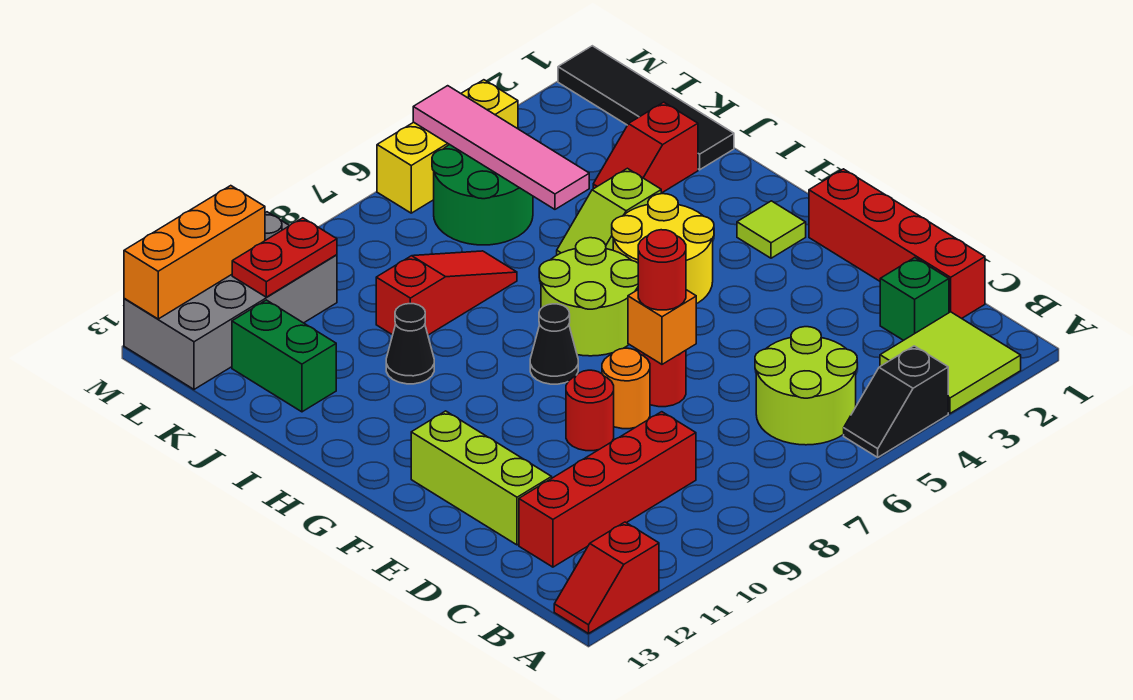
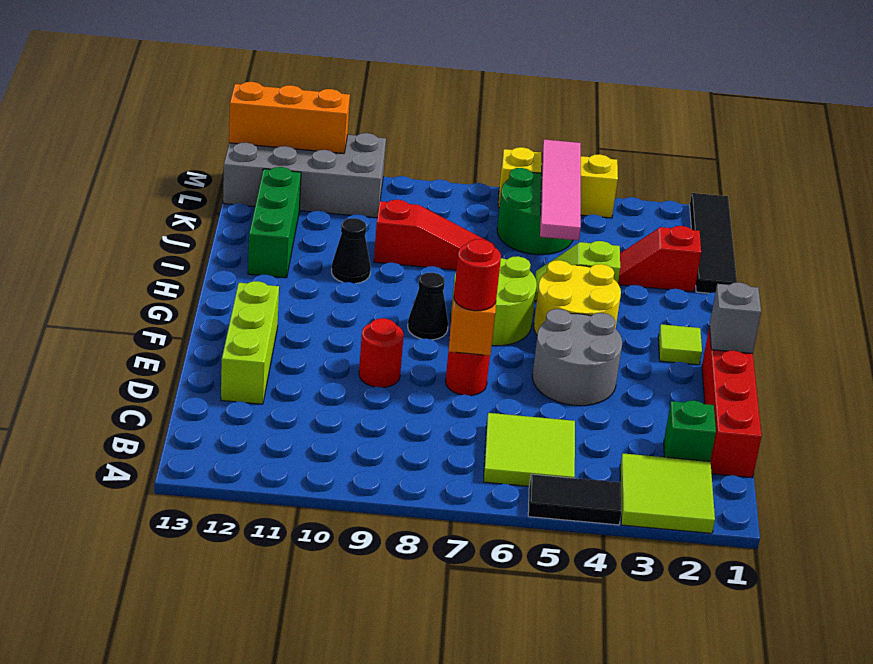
black slope A4:A5 level 1 top 4 -> black tile A4:A5 level 1
red slope A12:A13 level 1 top 12 -> none
lime round brick B5:C6 level 1 -> lime tile B5:C6 level 1
red brick C9:C12 level 1 -> none
none -> grey round brick E4:F5 level 1
orange round brick E8 level 1 -> none
none -> grey brick F1 level 2
green brick J12:K12 level 1 -> green brick I12:K12 level 1
red plate L10:L11 level 2 -> none

